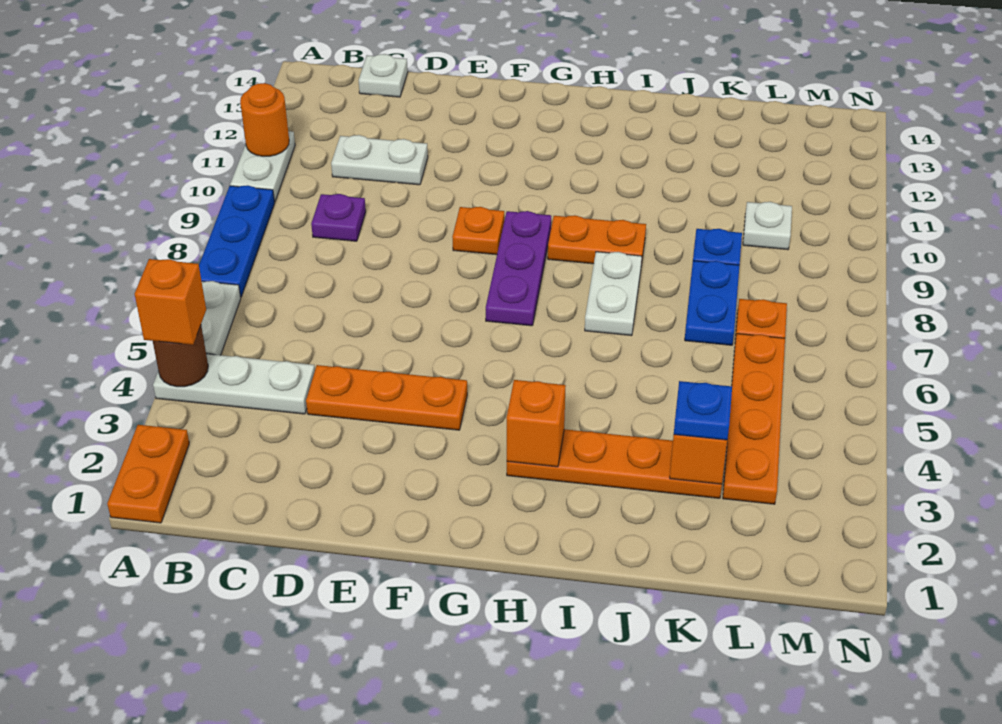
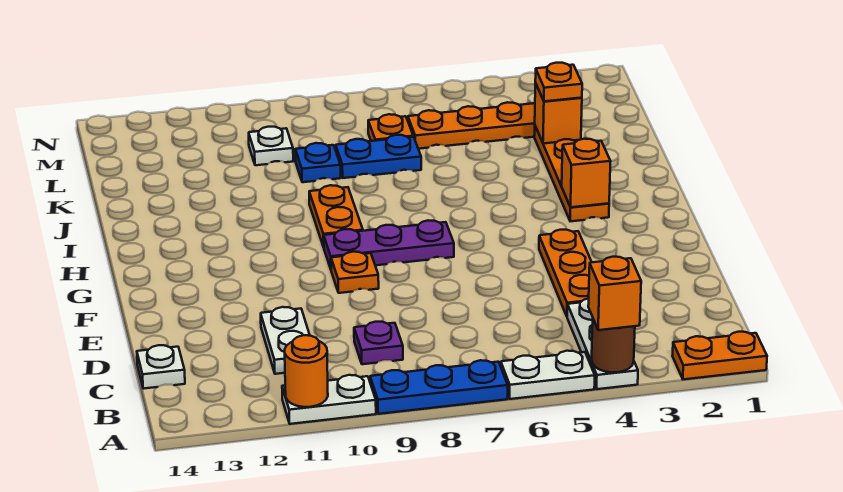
white plate I7:I8 level 1 -> none
blue plate K3 level 3 -> orange plate K3 level 3

